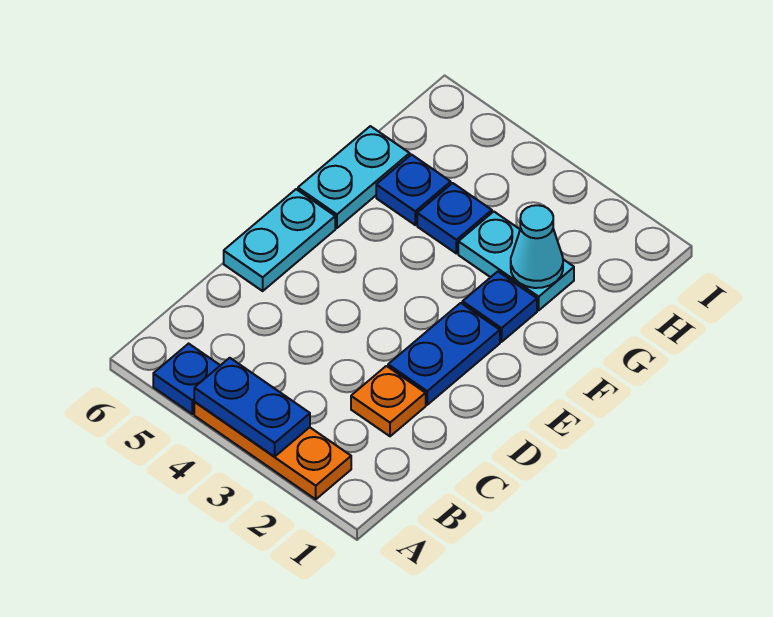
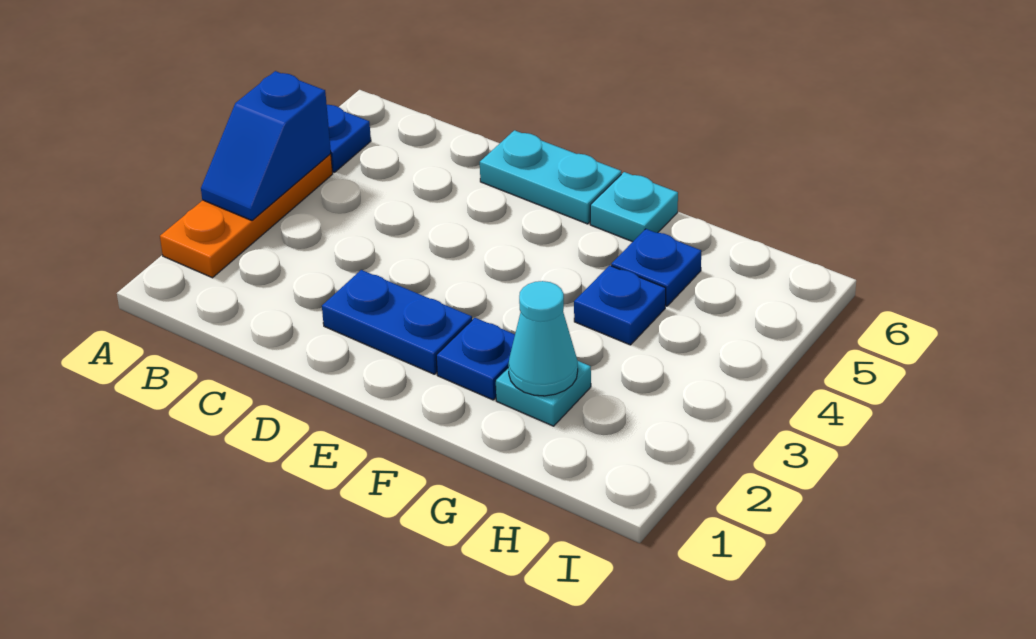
blue plate A3:A4 level 2 -> blue slope A3:A4 level 2 top 4
orange plate C2 level 1 -> none
cyan plate F6:G6 level 1 -> cyan plate F6 level 1
cyan plate G2:G3 level 1 -> cyan plate G2 level 1

